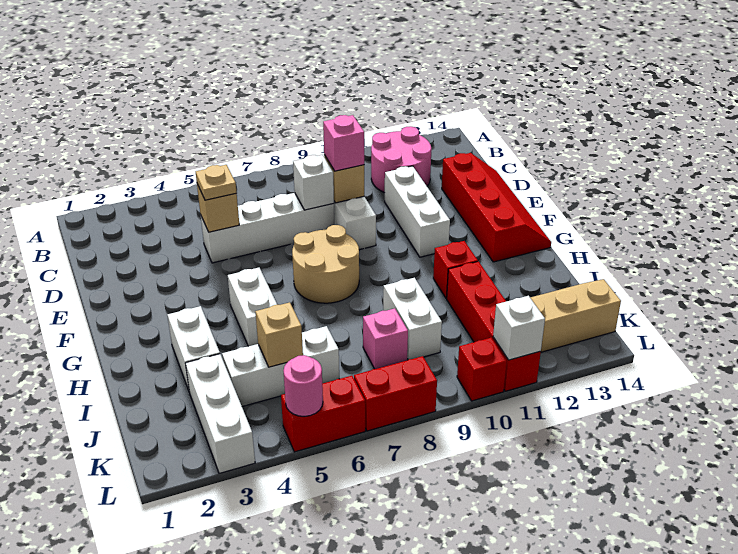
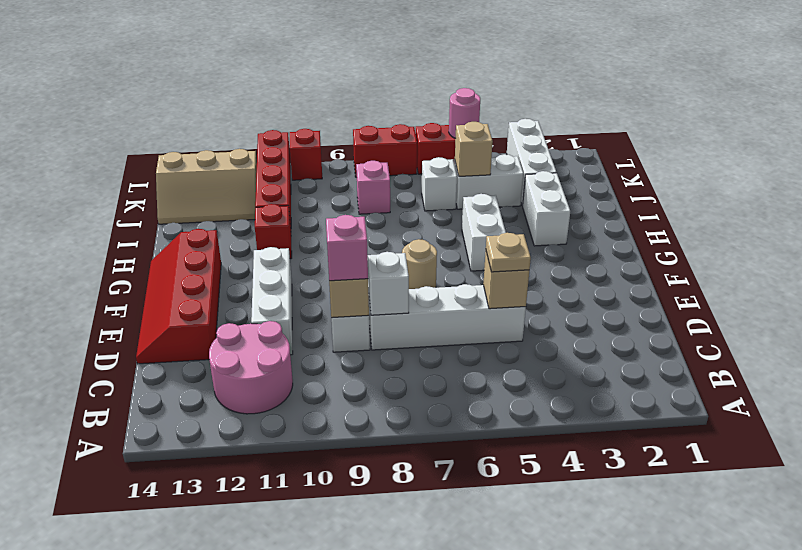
tan round brick F7:G8 level 1 -> tan round brick F7 level 1
white brick I9:J9 level 1 -> none
white brick L11 level 2 -> none

